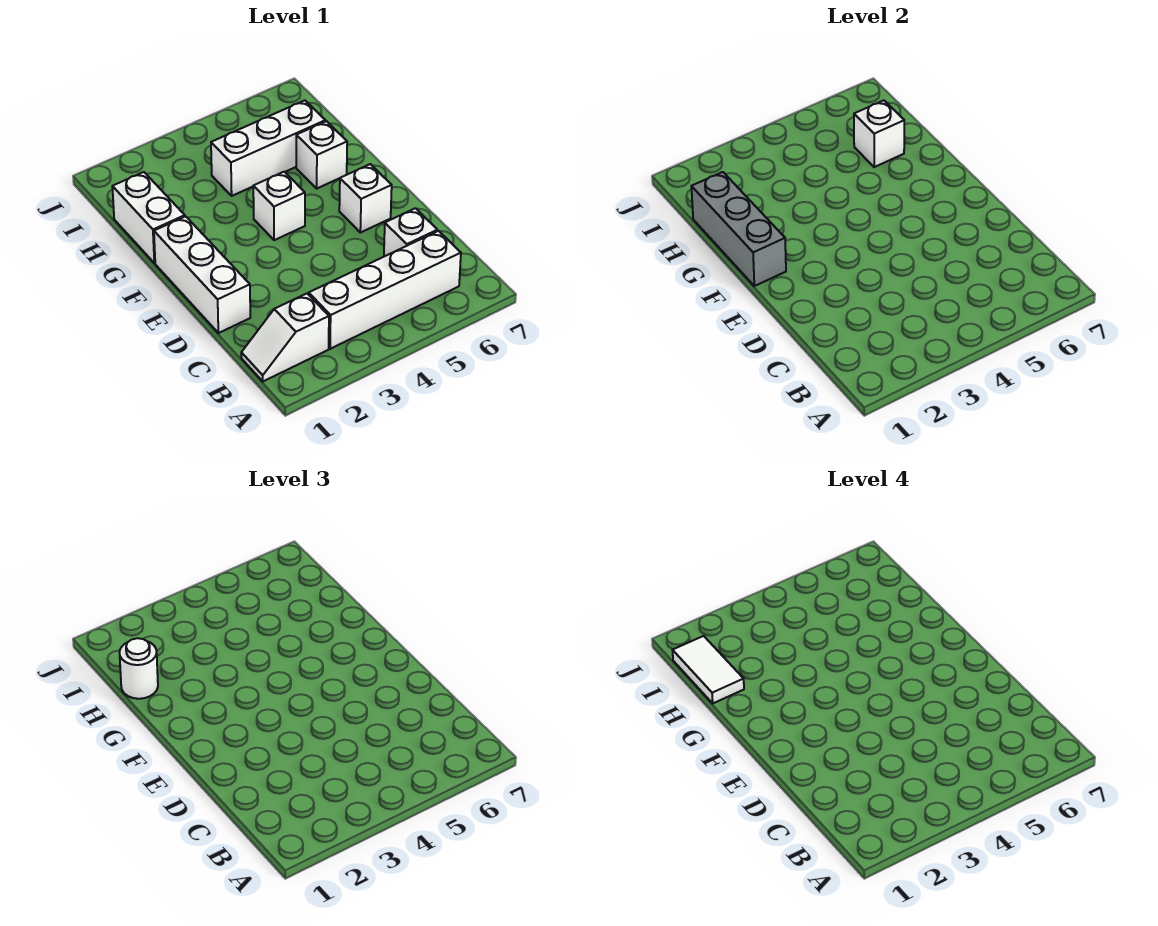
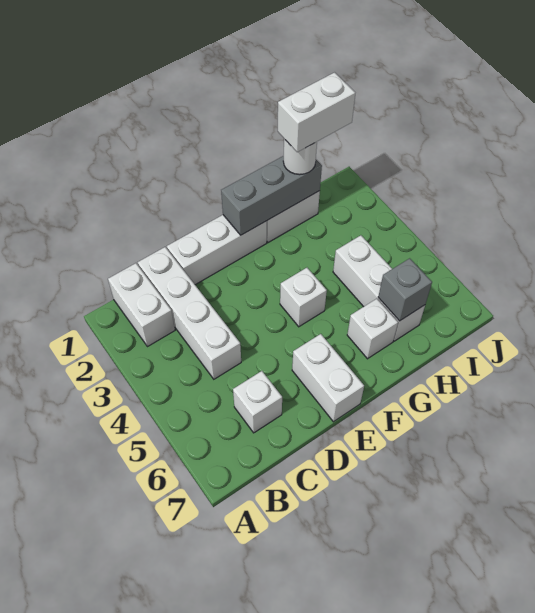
white slope B1:B2 level 1 top 2 -> white brick B1:B2 level 1
white brick B3:B6 level 1 -> white brick C1:C4 level 1
white brick E6 level 1 -> white brick E6:E7 level 1
white tile H1:I1 level 4 -> white brick H1:I1 level 4
white brick H6 level 2 -> grey brick H6 level 2

